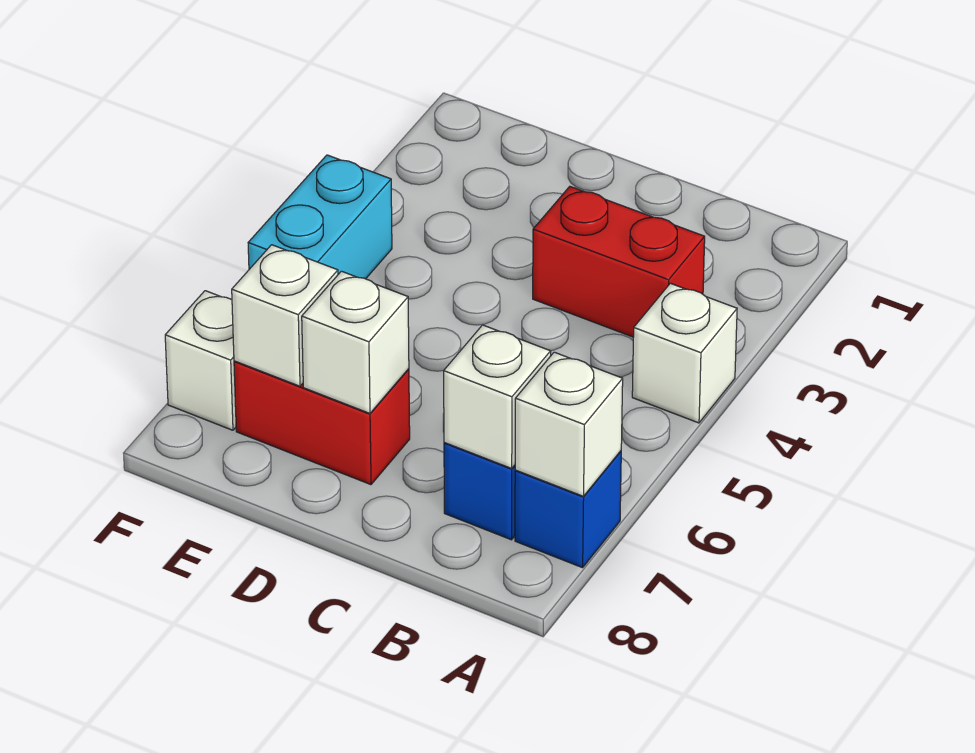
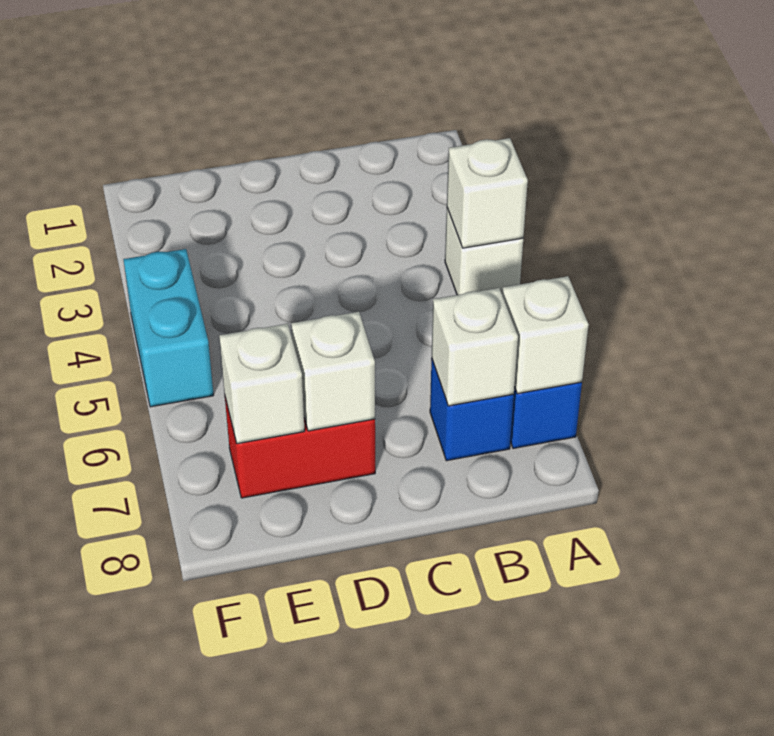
red brick B3:C3 level 1 -> none
white brick F7 level 1 -> white brick A4 level 2

